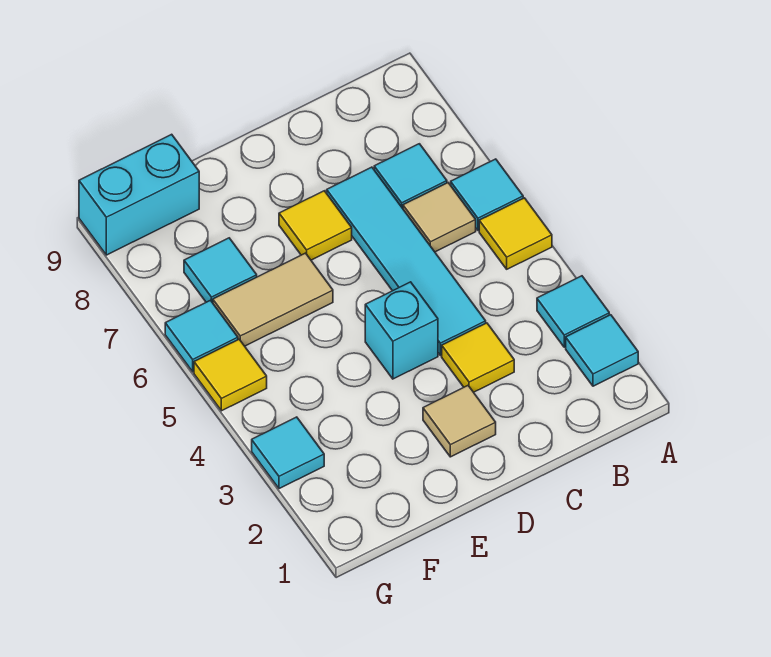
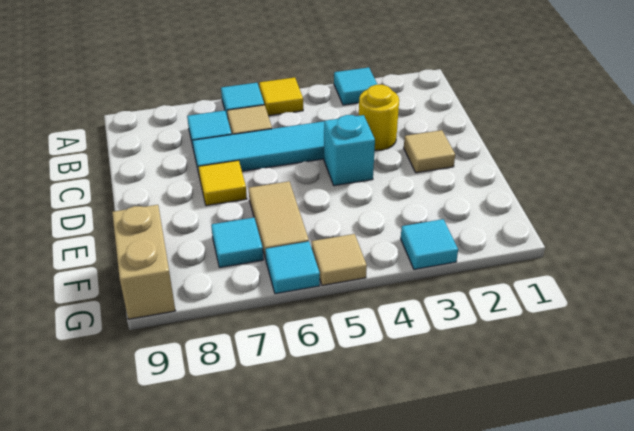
cyan tile A2 level 1 -> none
yellow tile C3 level 1 -> yellow round brick C3 level 1
cyan brick F9:G9 level 1 -> tan brick F9:G9 level 1
yellow tile G5 level 1 -> tan tile G5 level 1

